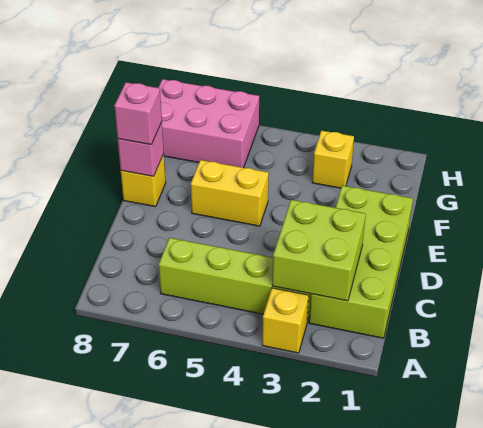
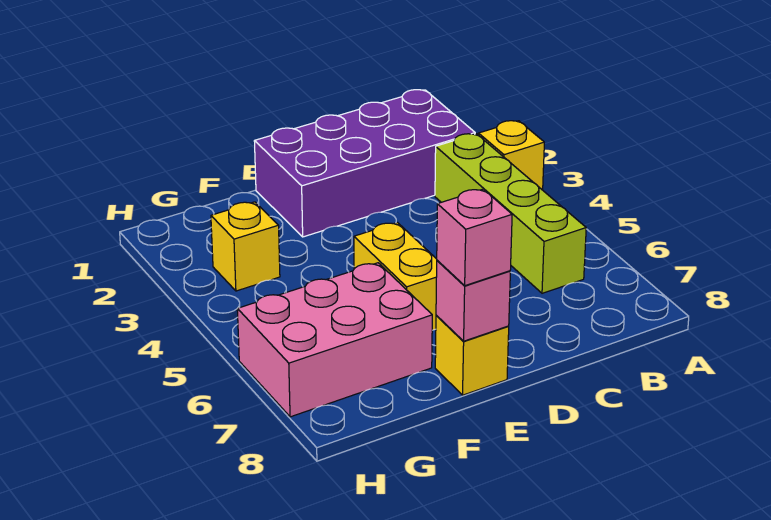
lime brick B1:E2 level 1 -> purple brick B1:E2 level 1
lime brick B2:C3 level 2 -> none
pink brick G6:H8 level 1 -> pink brick F6:H7 level 1

